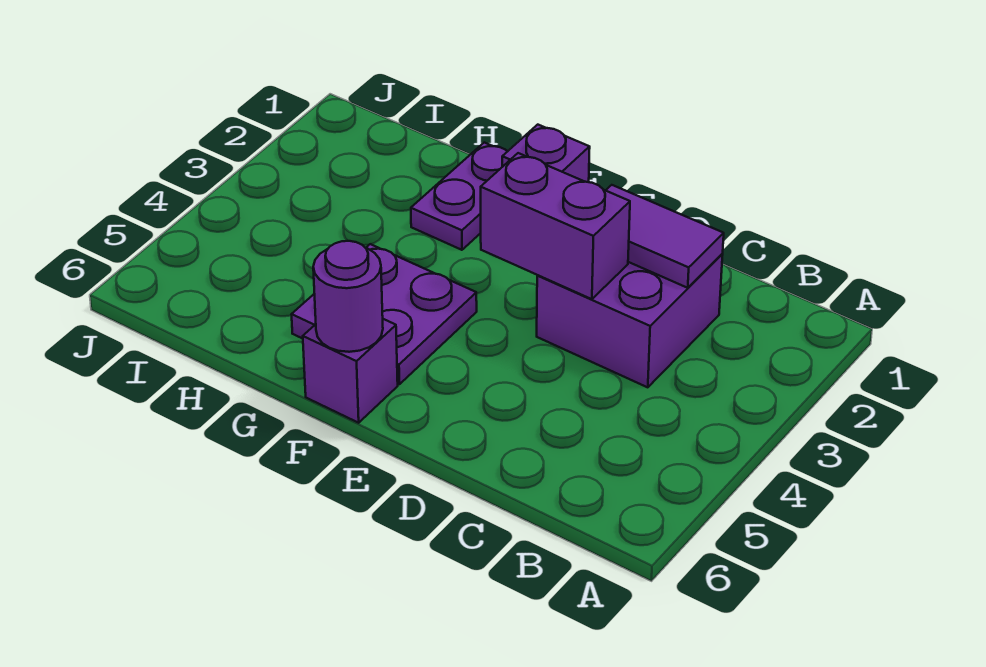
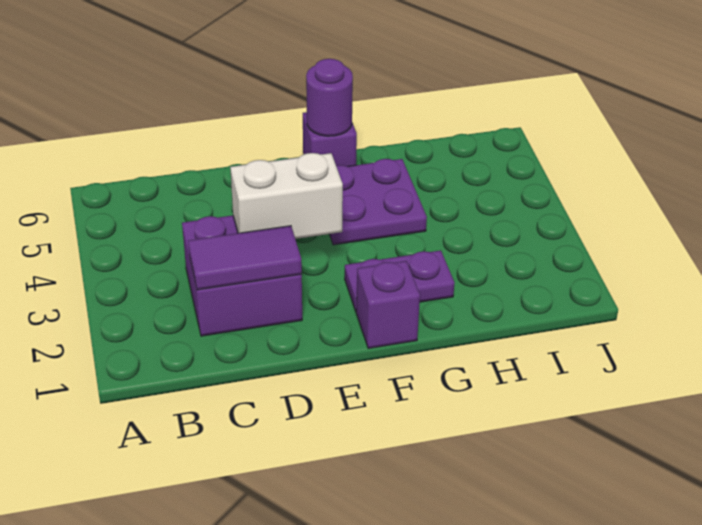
purple brick D3:E3 level 2 -> white brick D3:E3 level 2
purple plate G1:G2 level 1 -> purple plate F2:G2 level 1

